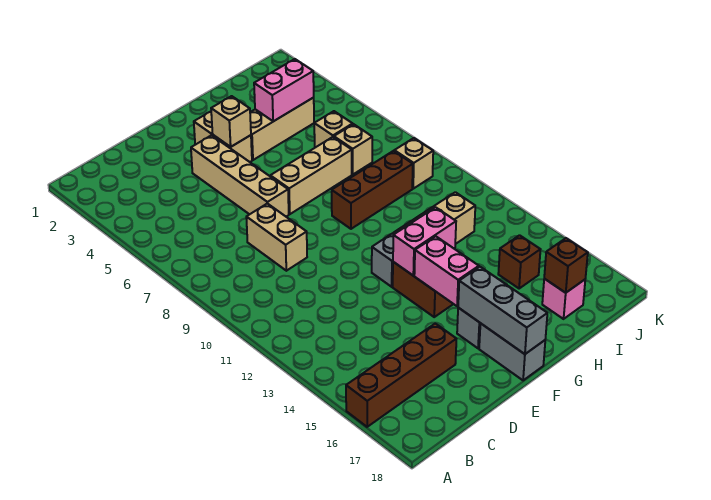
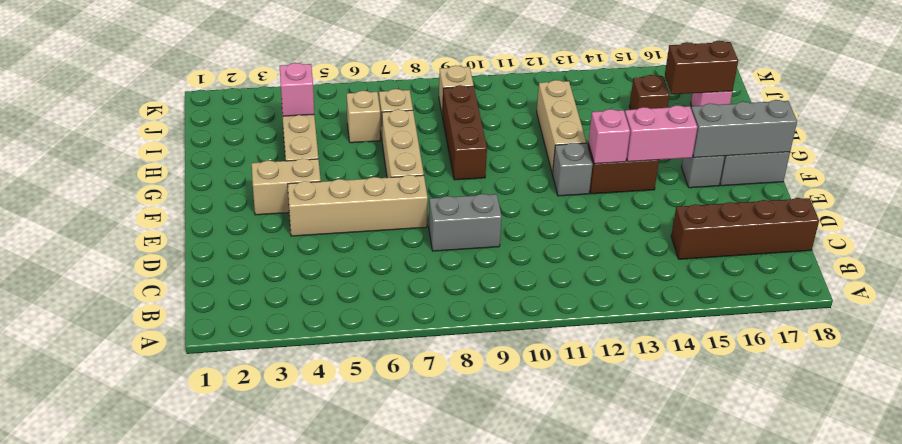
brown brick A16:D16 level 1 -> brown brick C15:C18 level 1
tan brick D8:D9 level 1 -> grey brick D8:D9 level 1
tan brick F4 level 2 -> none
pink brick F13:G13 level 2 -> pink brick F13 level 2
pink brick H4:I4 level 2 -> pink brick I4 level 2
brown brick I17 level 2 -> brown brick I16:I17 level 2

